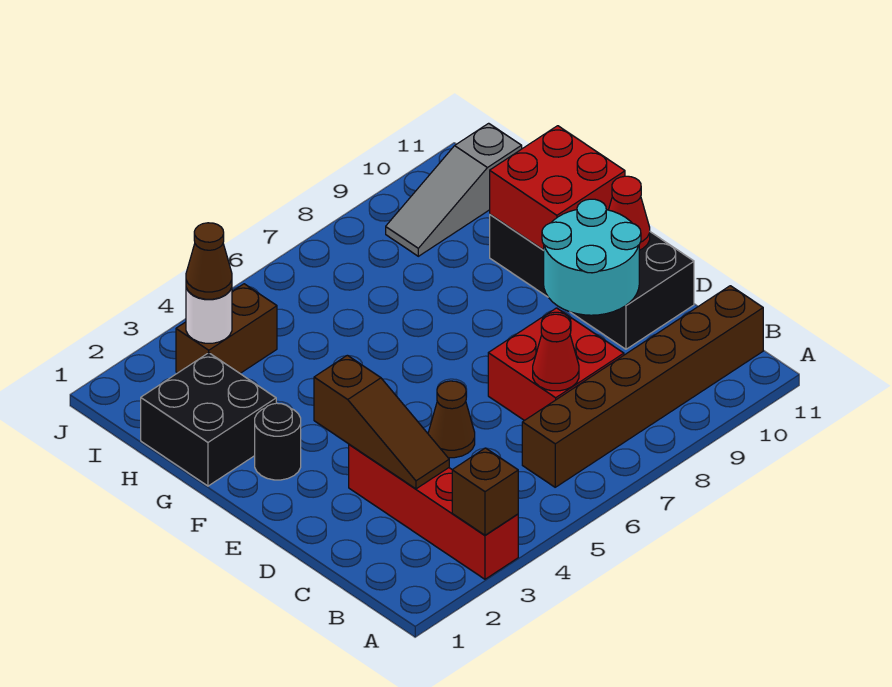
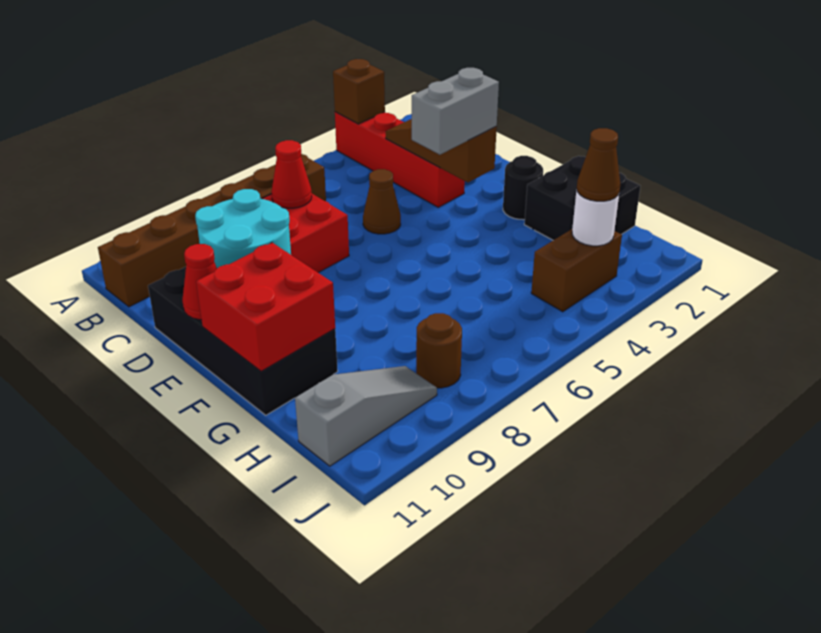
none -> grey brick E3:E4 level 3
none -> brown round brick I8 level 1

